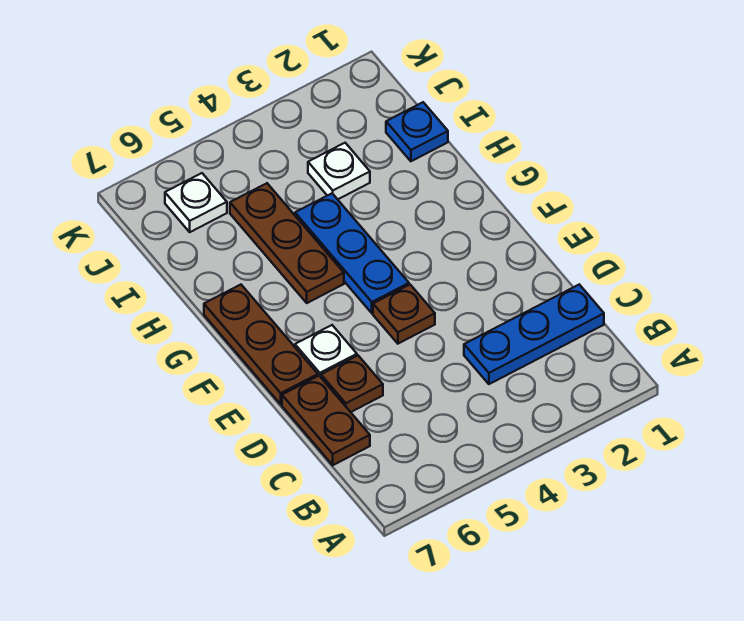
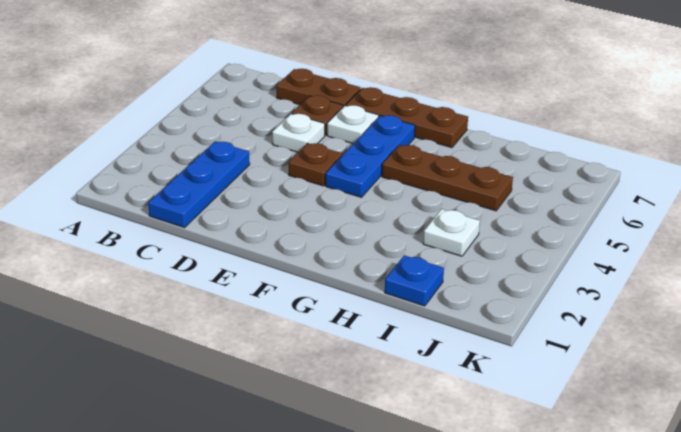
blue plate F4:H4 level 1 -> blue plate F4:F6 level 1
white plate J6 level 1 -> white plate D5 level 1

